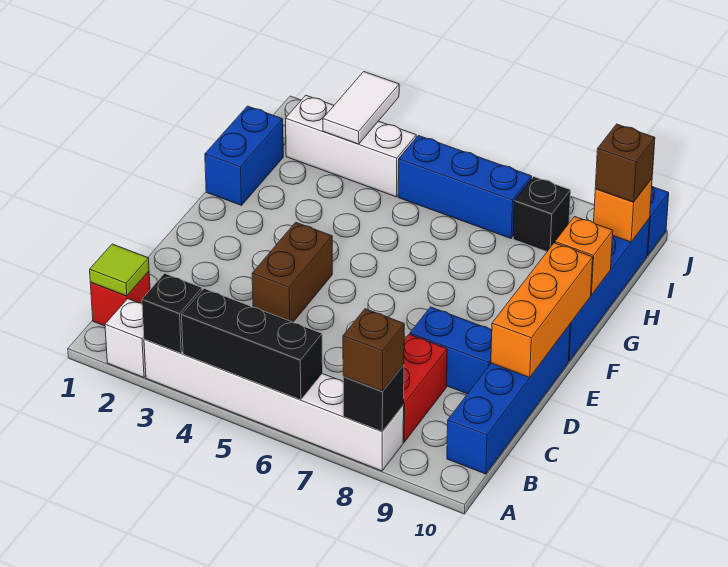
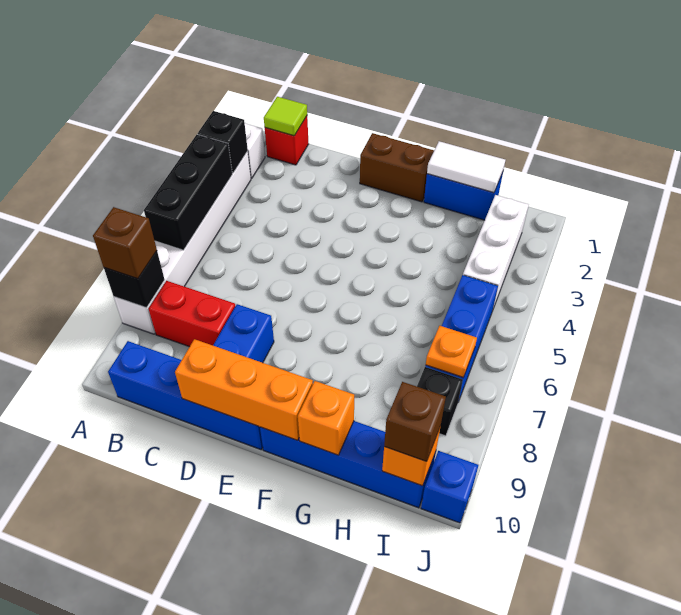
brown brick D4:E4 level 1 -> brown brick E1:F1 level 1
white tile I3:J3 level 2 -> white tile G1:H1 level 2
none -> orange plate I7 level 2

